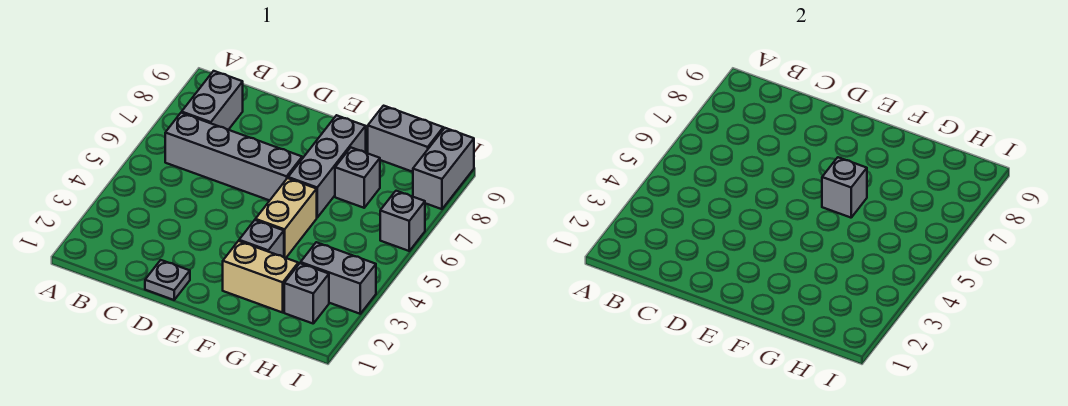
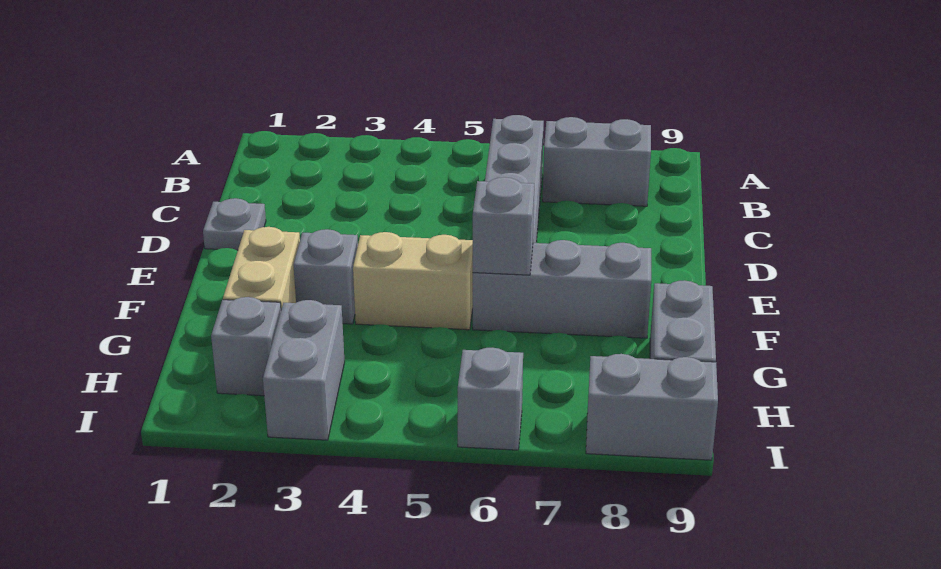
grey brick G7 level 1 -> none

